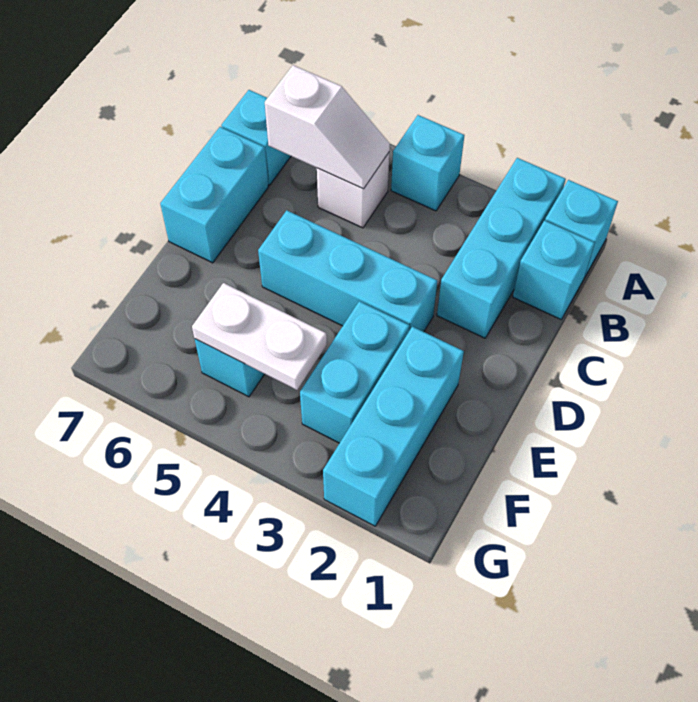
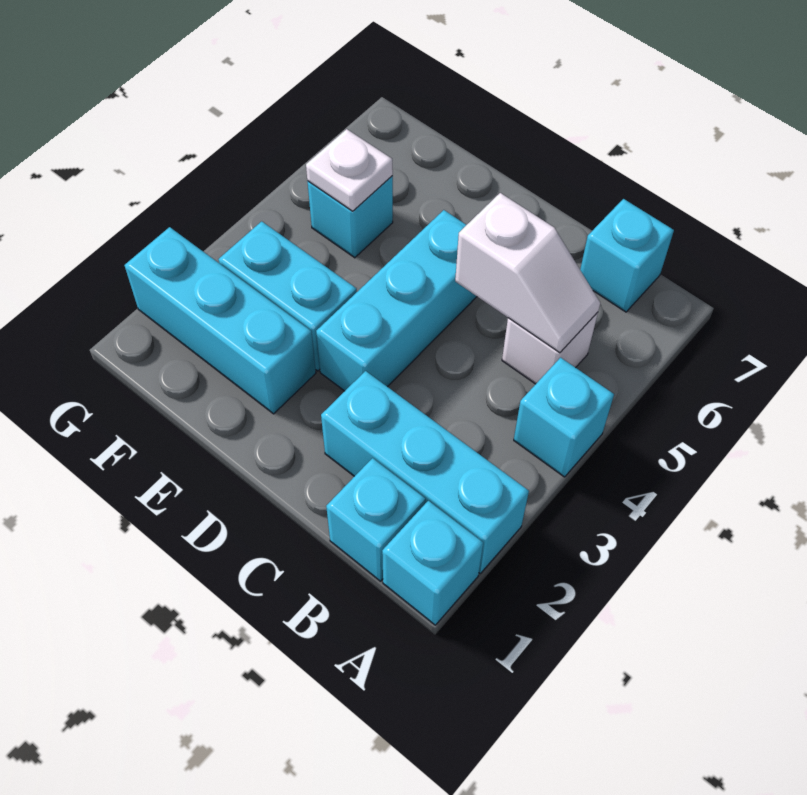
white slope B5:B6 level 2 top 6 -> white slope B5:C5 level 2 top C
cyan brick C7:D7 level 1 -> none
white plate F4:F5 level 2 -> white plate F5 level 2

